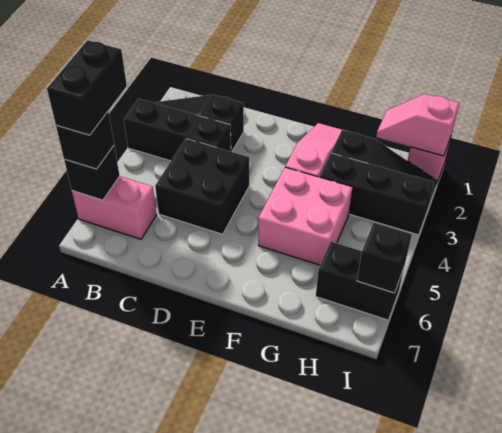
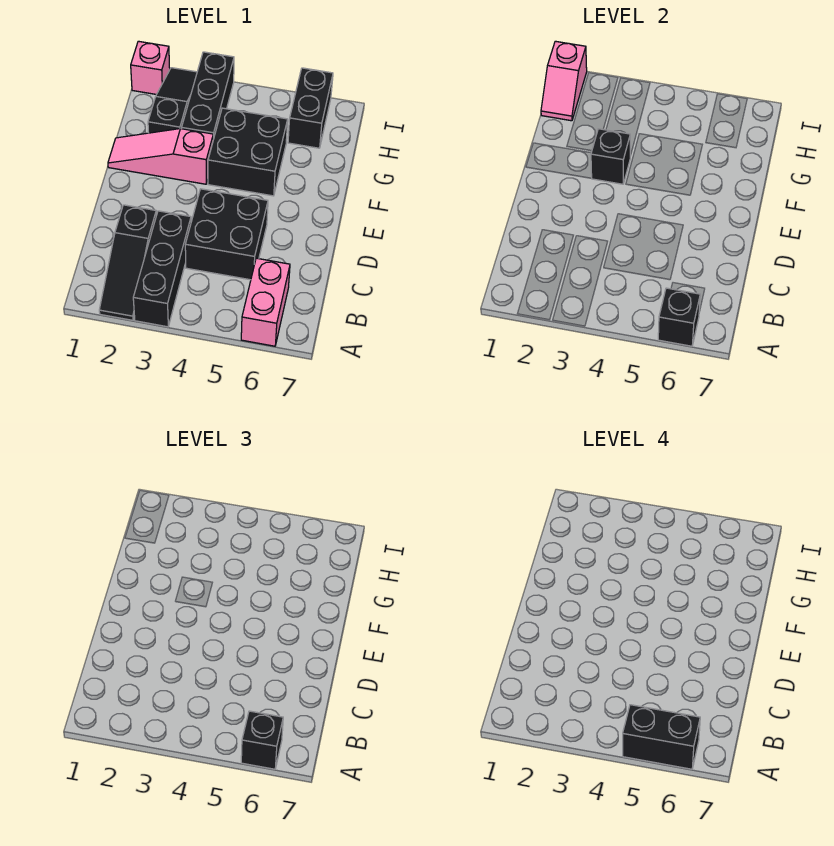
pink brick F4:G5 level 1 -> black brick F4:G5 level 1
black brick I6 level 2 -> black brick F3 level 2

